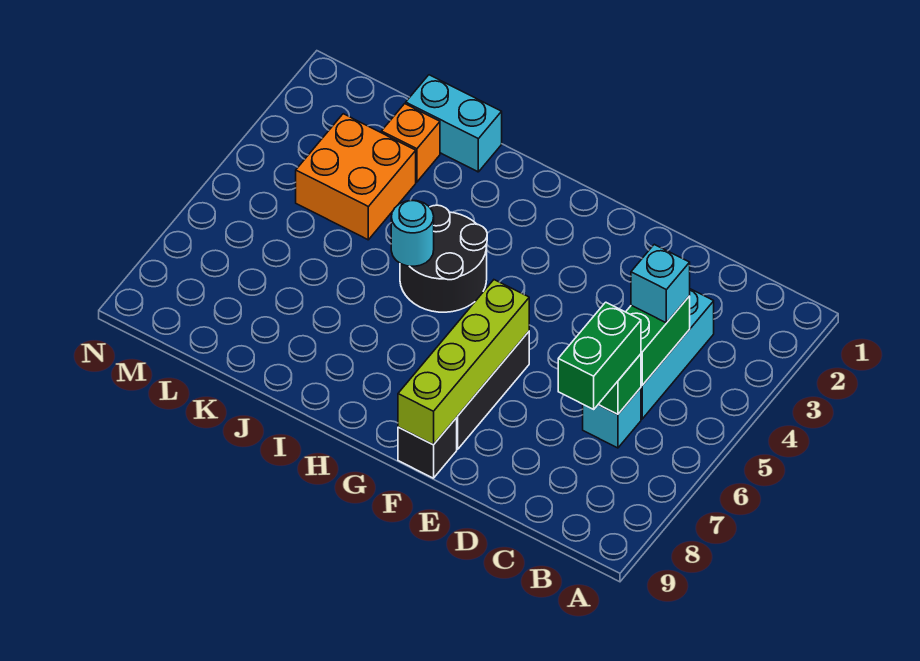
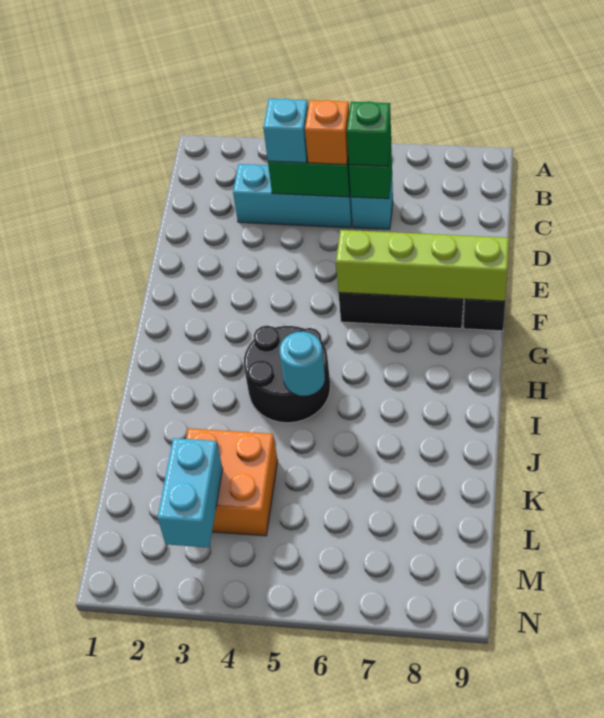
green brick C6:C7 level 3 -> green brick C6 level 3
cyan brick J1:K1 level 1 -> cyan brick L3:M3 level 2
orange brick K2 level 1 -> orange brick C5 level 3

